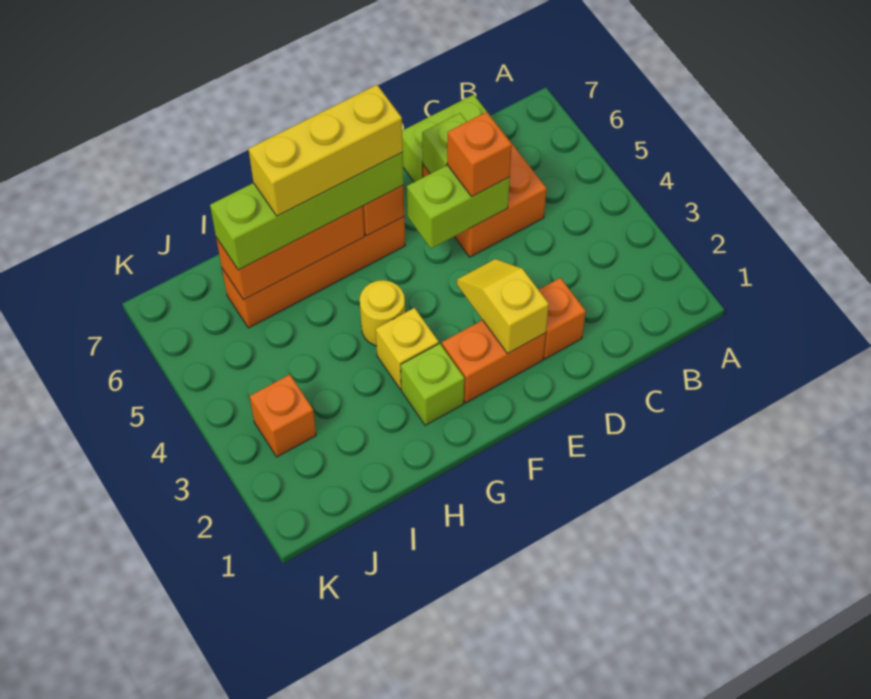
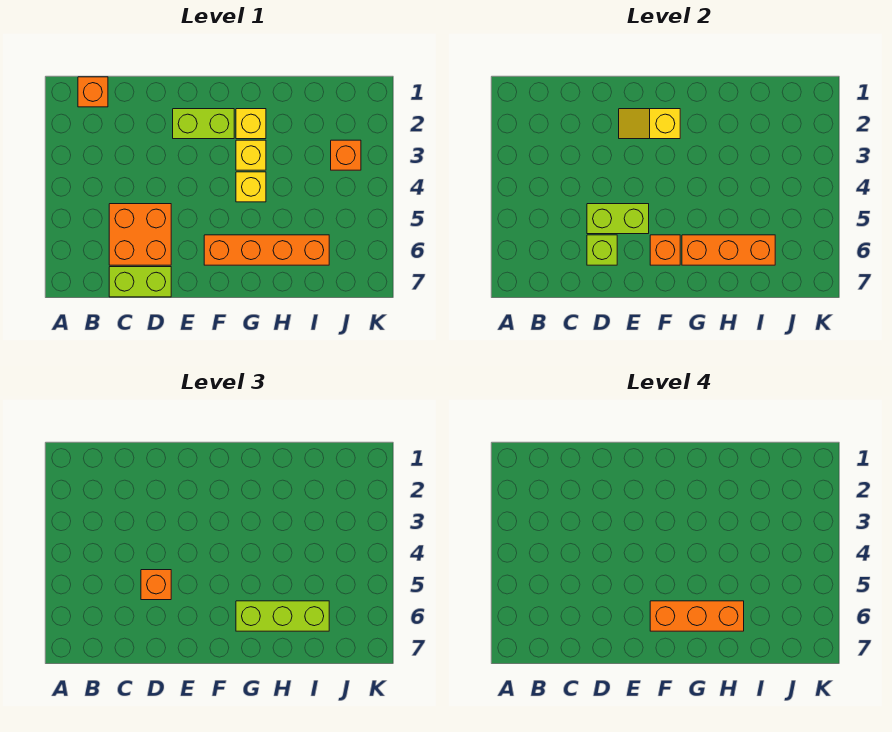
orange brick D2 level 1 -> orange brick B1 level 1
orange brick E2:F2 level 1 -> lime brick E2:F2 level 1
yellow slope E2:E3 level 2 top 2 -> yellow slope E2:F2 level 2 top F
lime brick F6:I6 level 3 -> lime brick G6:I6 level 3
yellow brick F6:H6 level 4 -> orange brick F6:H6 level 4
lime brick G2 level 1 -> yellow brick G2 level 1
yellow round brick G4 level 1 -> yellow brick G4 level 1

